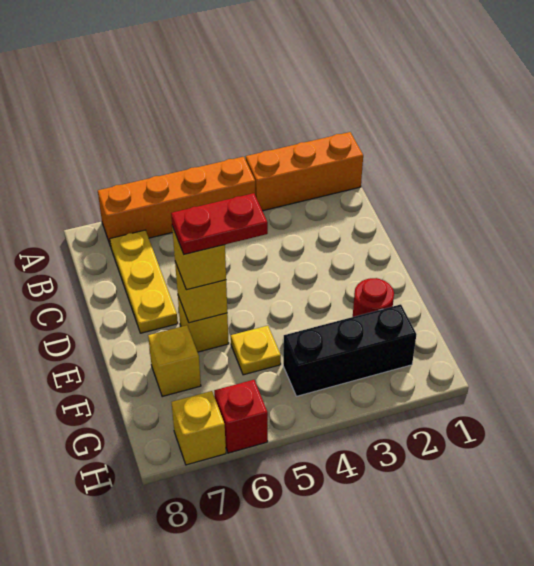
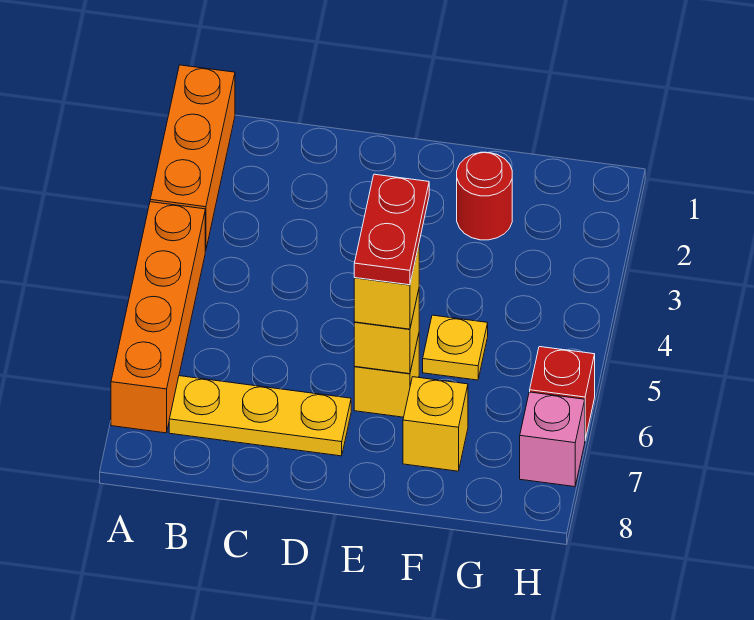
black brick G2:G4 level 1 -> none
yellow brick H7 level 1 -> pink brick H7 level 1

